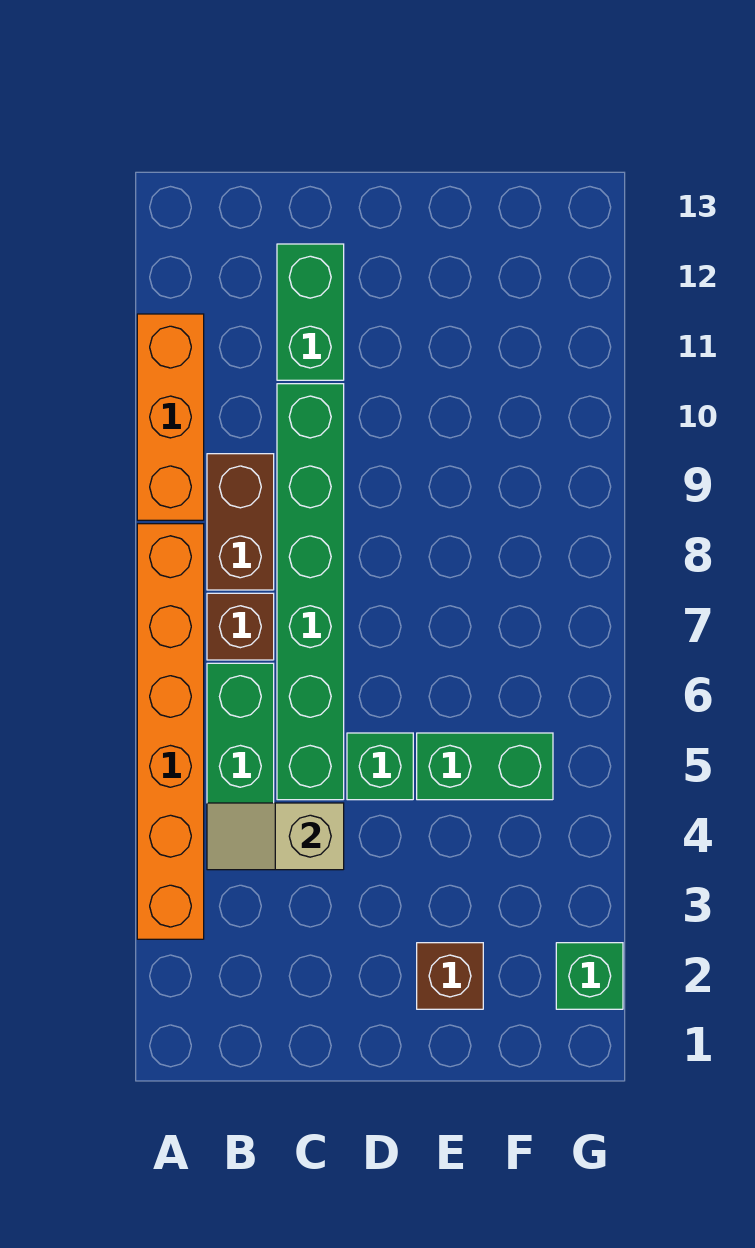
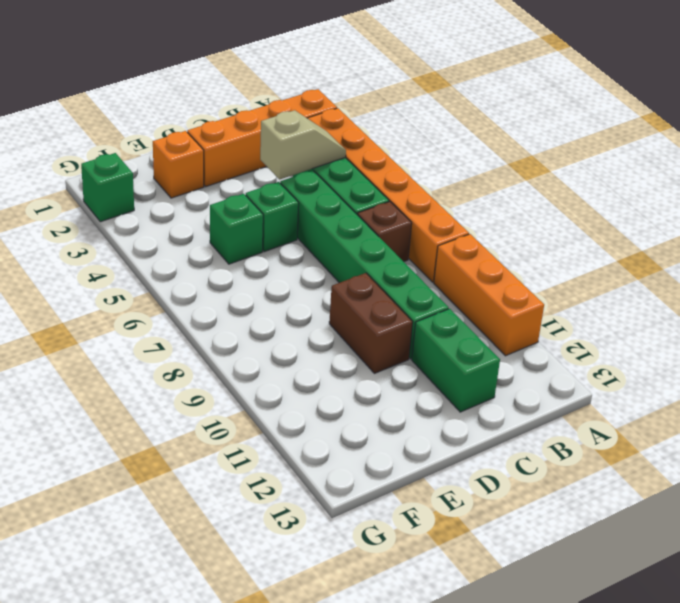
none -> orange brick A2:D2 level 1
brown brick B8:B9 level 1 -> brown brick D9:D10 level 1
brown brick E2 level 1 -> orange brick E2 level 1
green brick E5:F5 level 1 -> green brick E5 level 1

